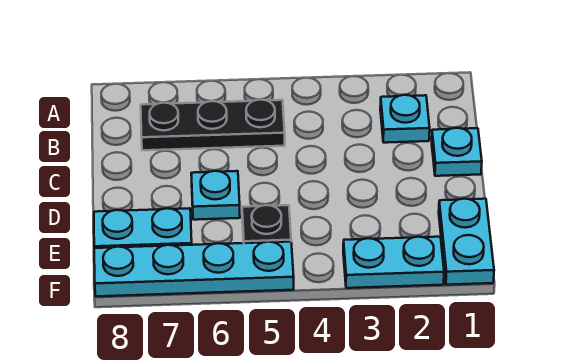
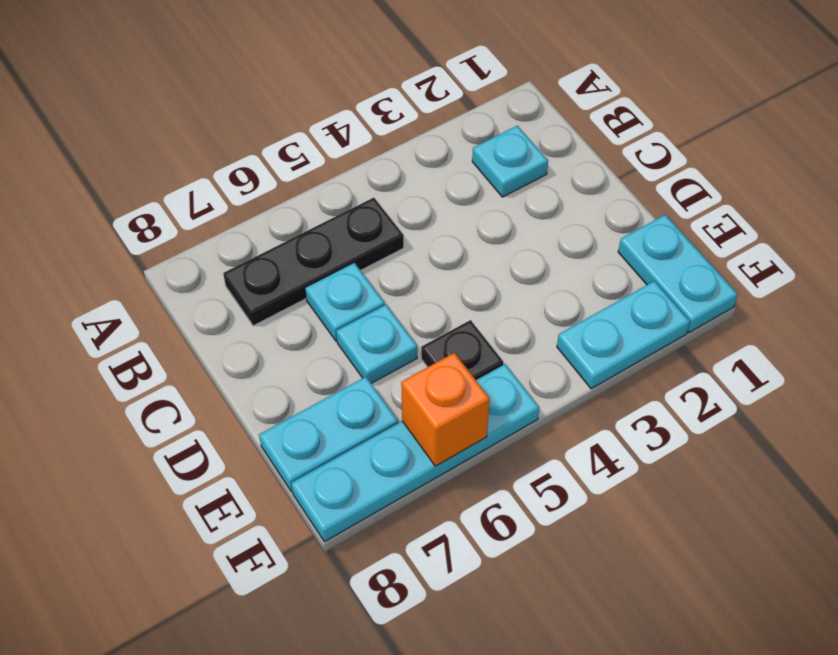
cyan plate C1 level 1 -> cyan plate C6 level 1
none -> orange brick F6 level 2

